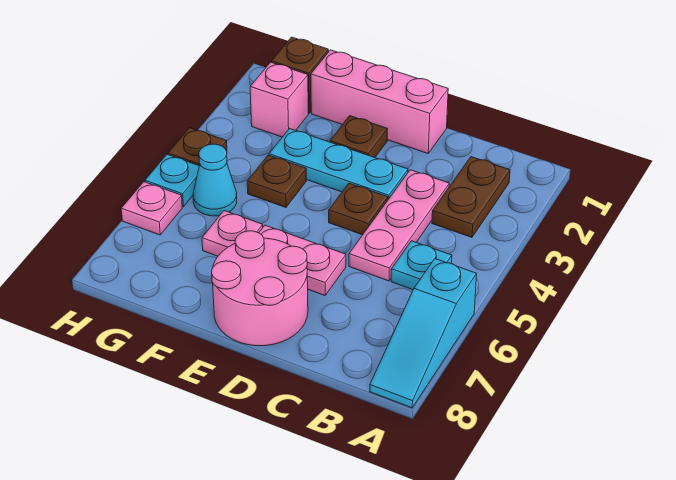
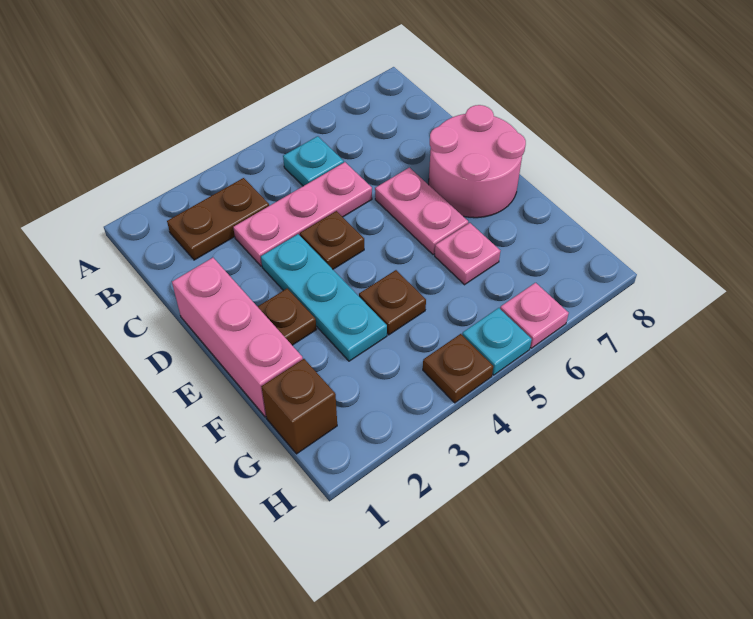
cyan slope A6:A8 level 1 top 6 -> none
pink brick G2 level 1 -> none
cyan cone G5 level 1 -> none

